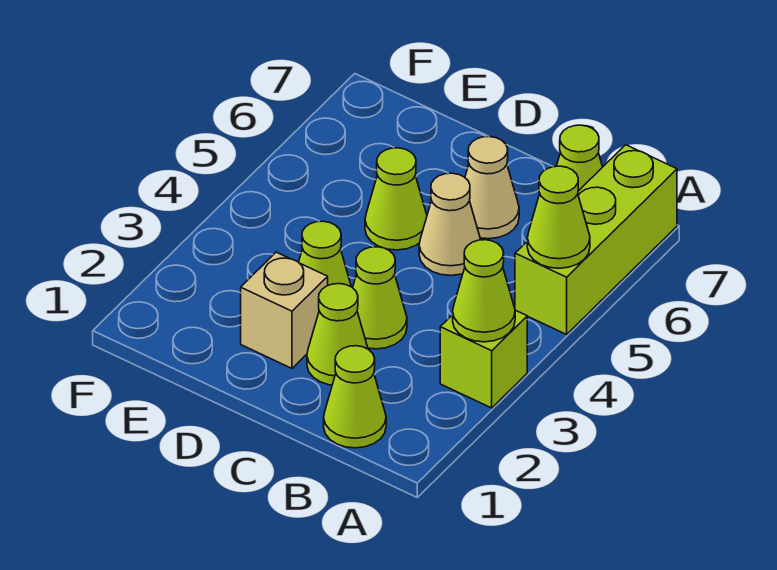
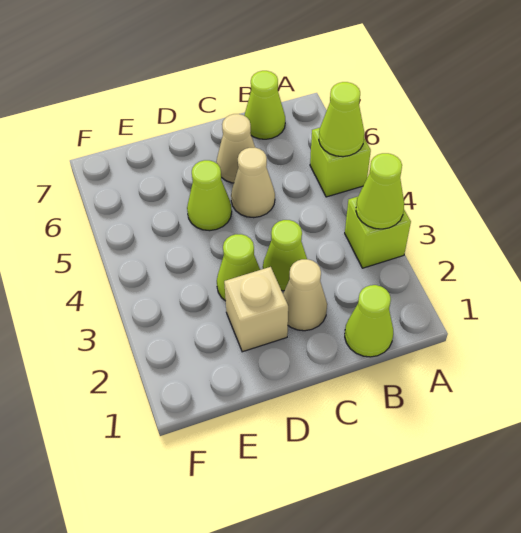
lime brick A5:A7 level 1 -> lime brick A5 level 1
lime cone C2 level 1 -> tan cone C2 level 1

